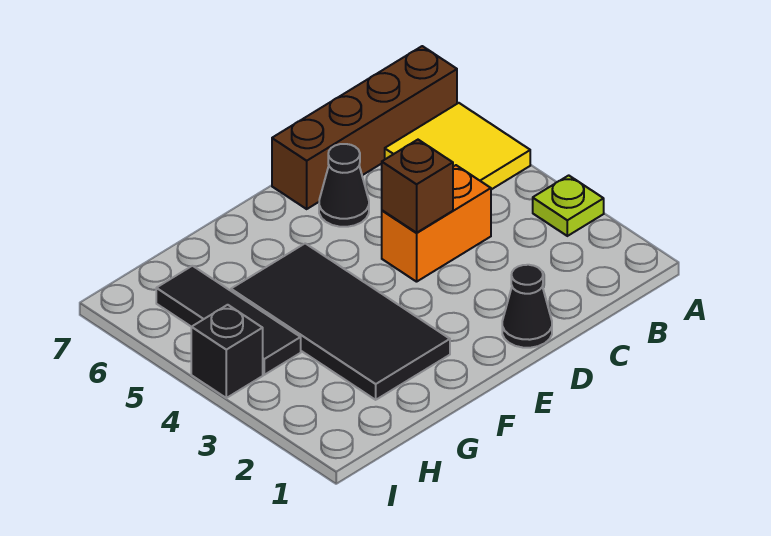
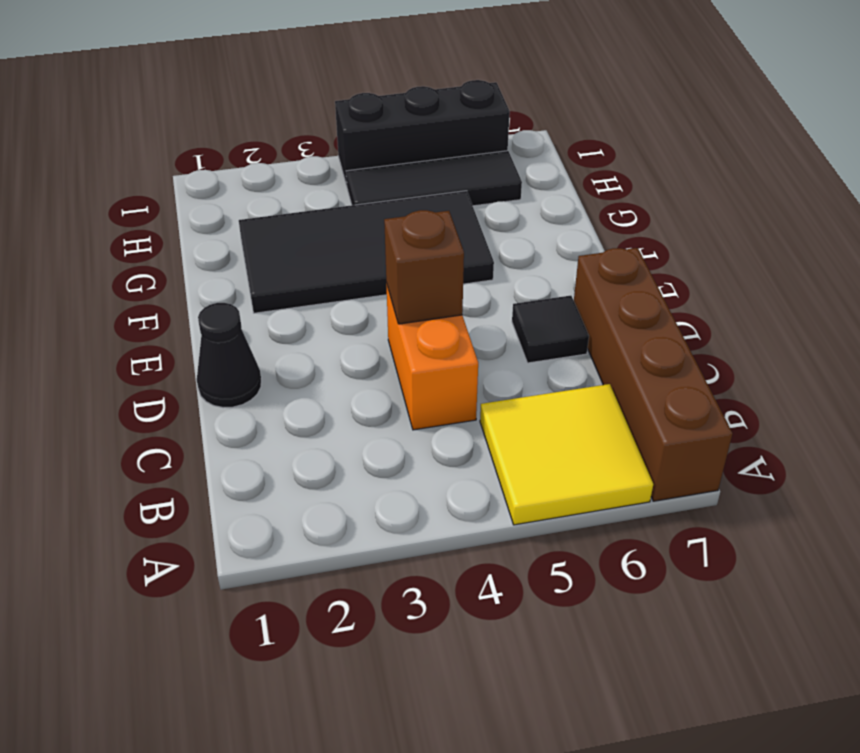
lime plate A3 level 1 -> none
black cone D6 level 1 -> black tile D6 level 1
black brick I4 level 1 -> black brick I4:I6 level 1

